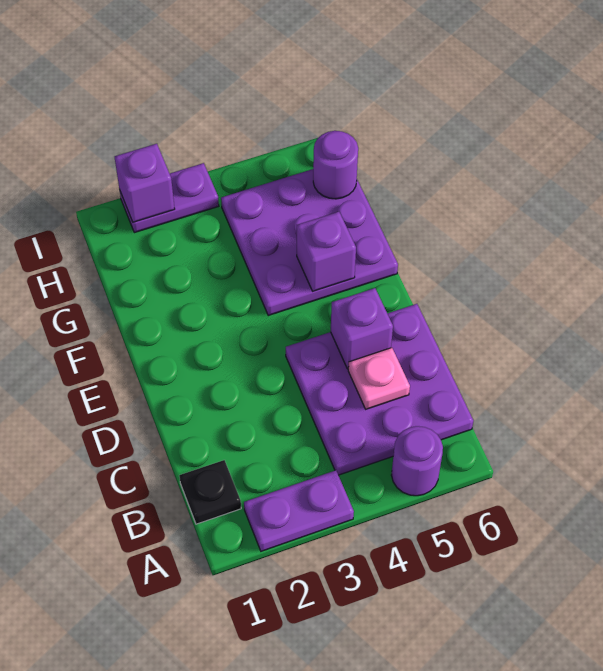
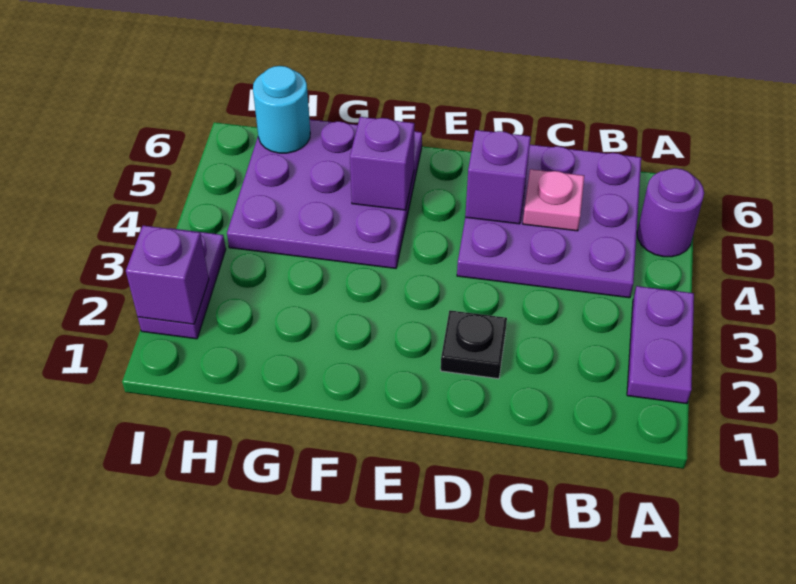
black plate B1 level 1 -> black plate D2 level 1
purple round brick H6 level 2 -> cyan round brick H6 level 2

